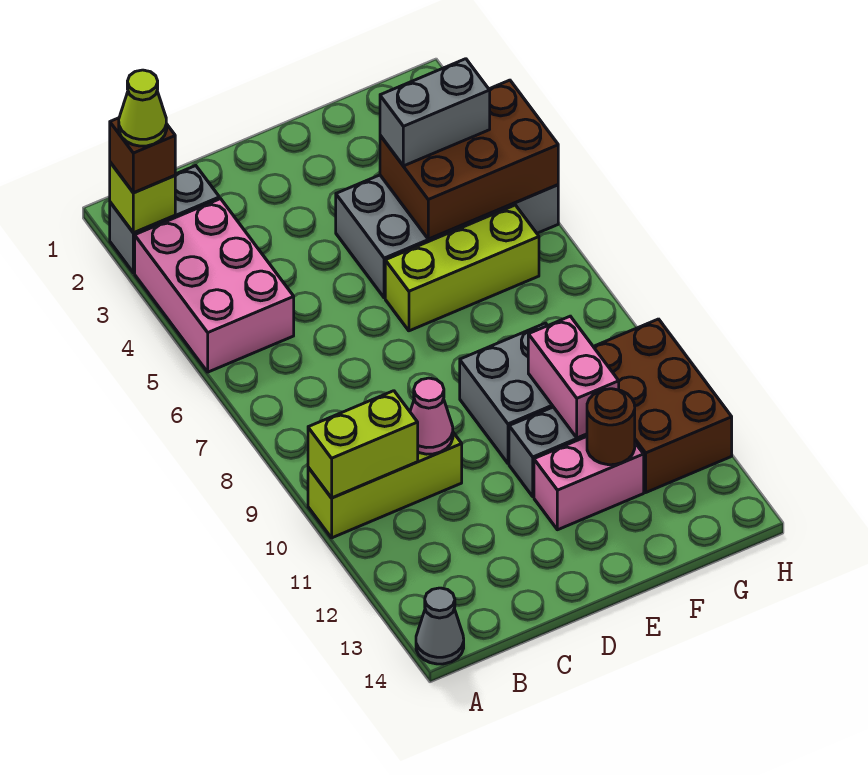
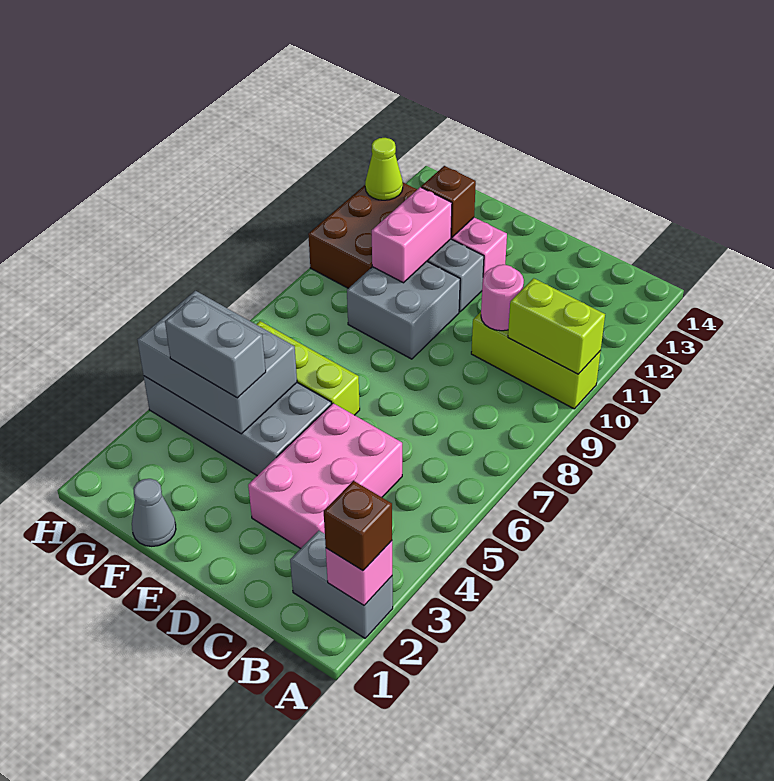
lime brick A2 level 2 -> pink brick A2 level 2
lime cone A2 level 4 -> lime cone H12 level 2
pink brick A3:B5 level 1 -> pink brick C3:D5 level 1
grey cone A14 level 1 -> grey cone F1 level 1
pink cone C10 level 2 -> pink round brick C10 level 2
brown brick F4:H5 level 2 -> grey brick F4:H5 level 2
brown round brick F12 level 2 -> brown brick F12 level 2

